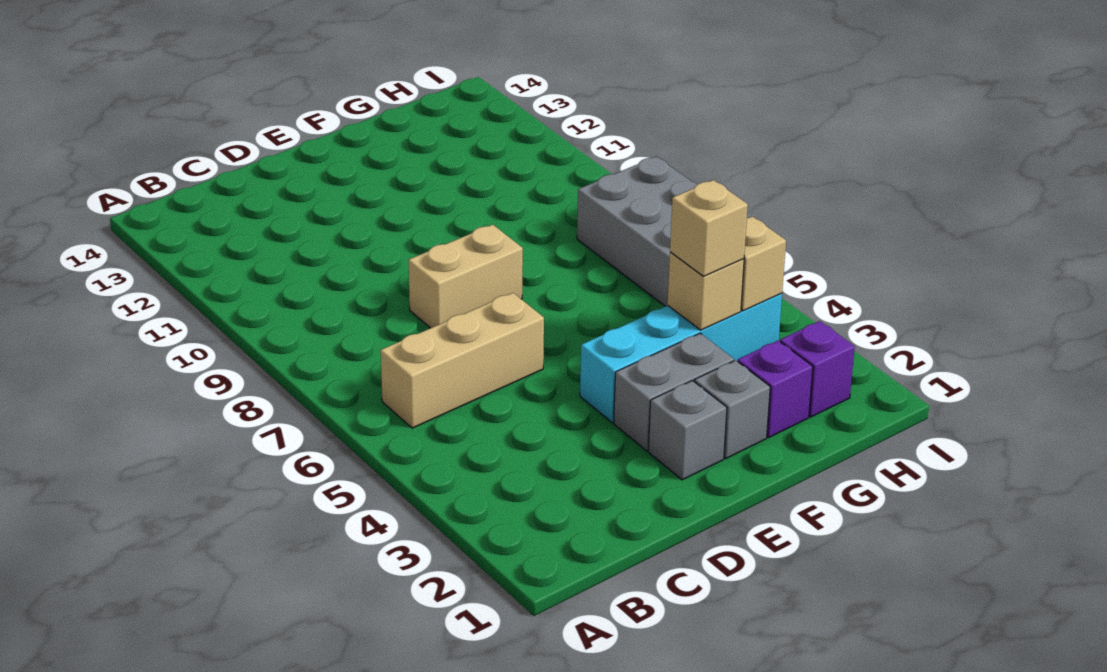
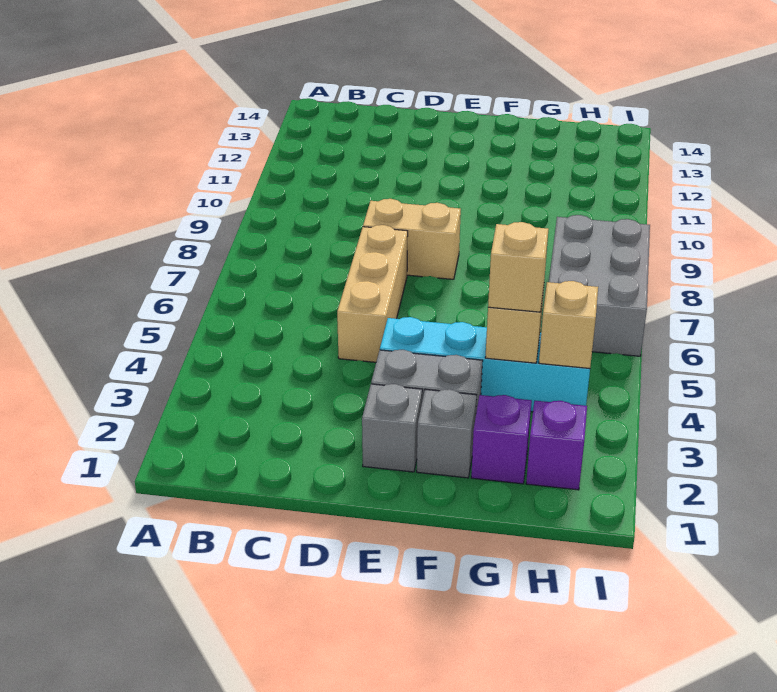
tan brick B6:D6 level 1 -> tan brick D5:D7 level 1

